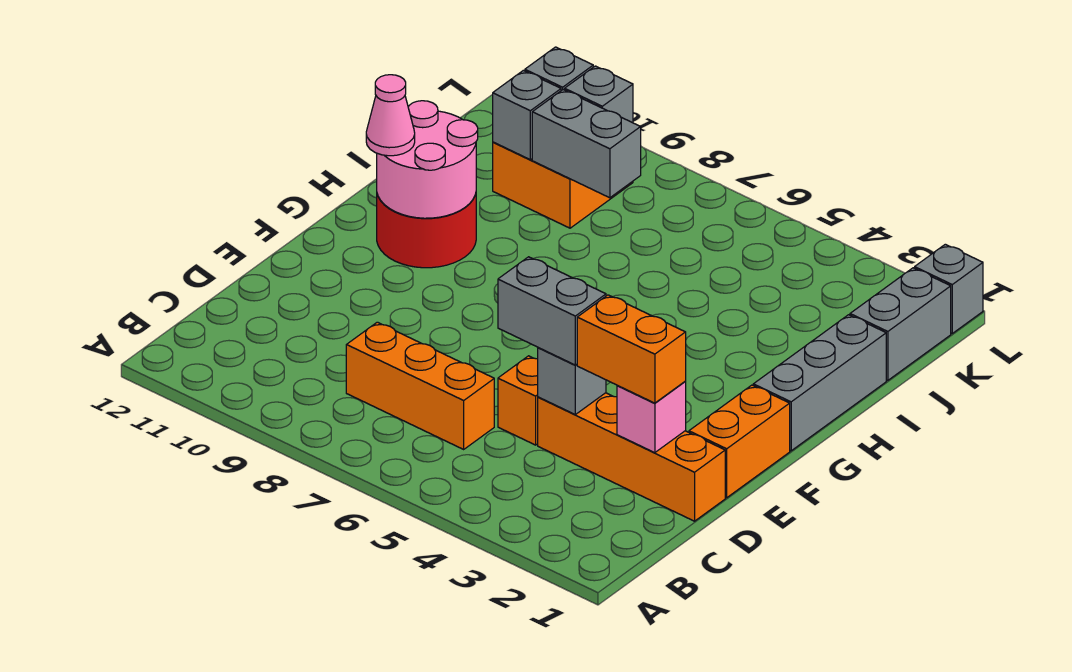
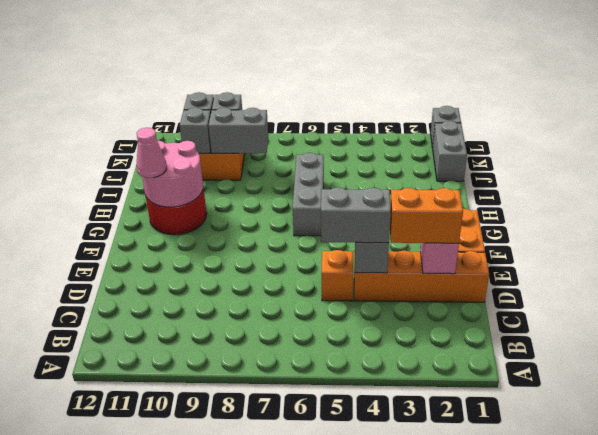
orange brick C6:C8 level 1 -> none
grey brick G1:I1 level 1 -> grey brick G6:I6 level 1

